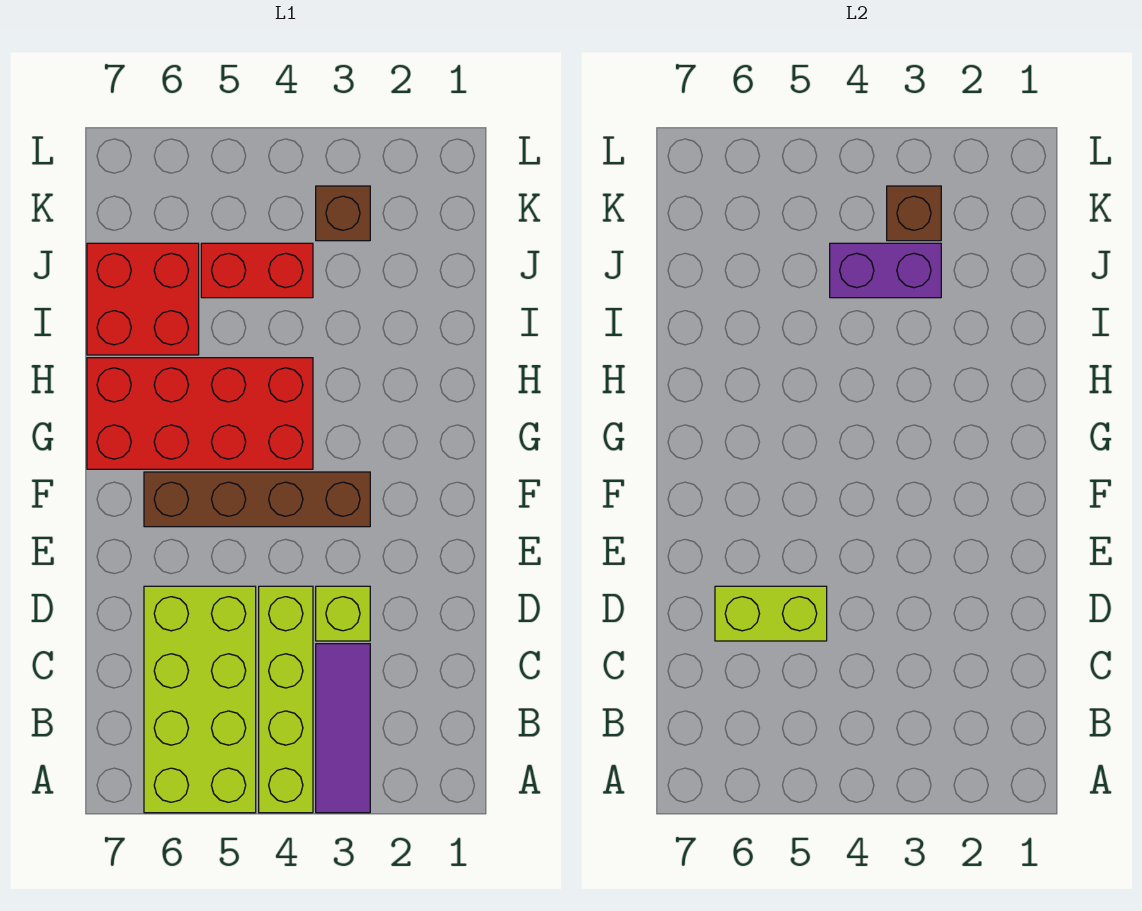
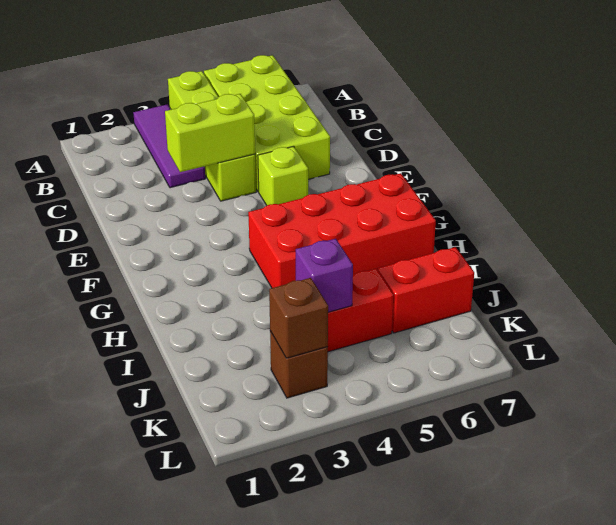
lime brick D3 level 1 -> lime brick E5 level 1
lime brick D5:D6 level 2 -> lime brick D3:D4 level 2
brown brick F3:F6 level 1 -> none
red brick I6:J7 level 1 -> red brick J6:J7 level 1
purple brick J3:J4 level 2 -> purple brick J4 level 2

